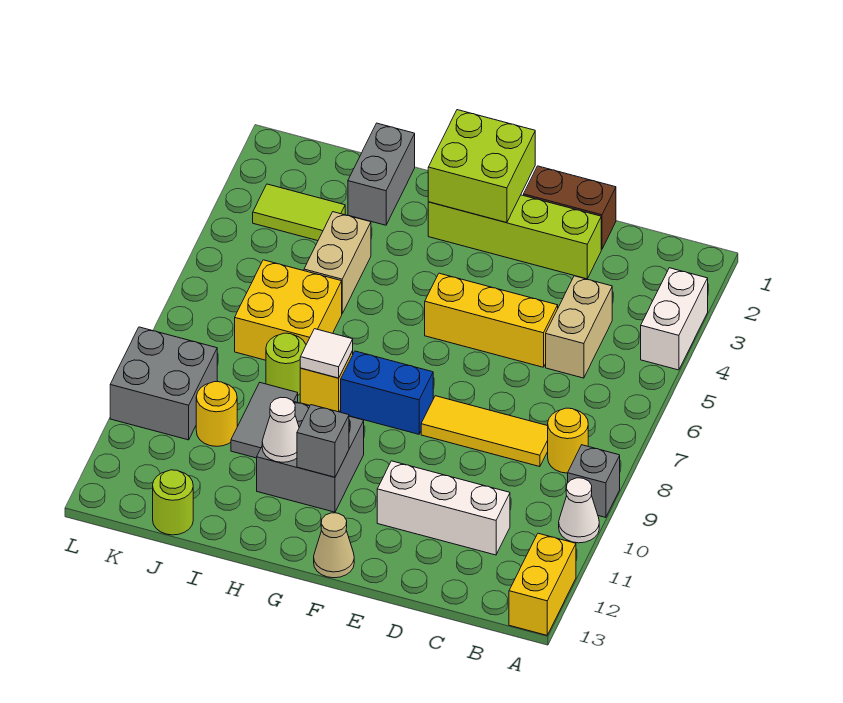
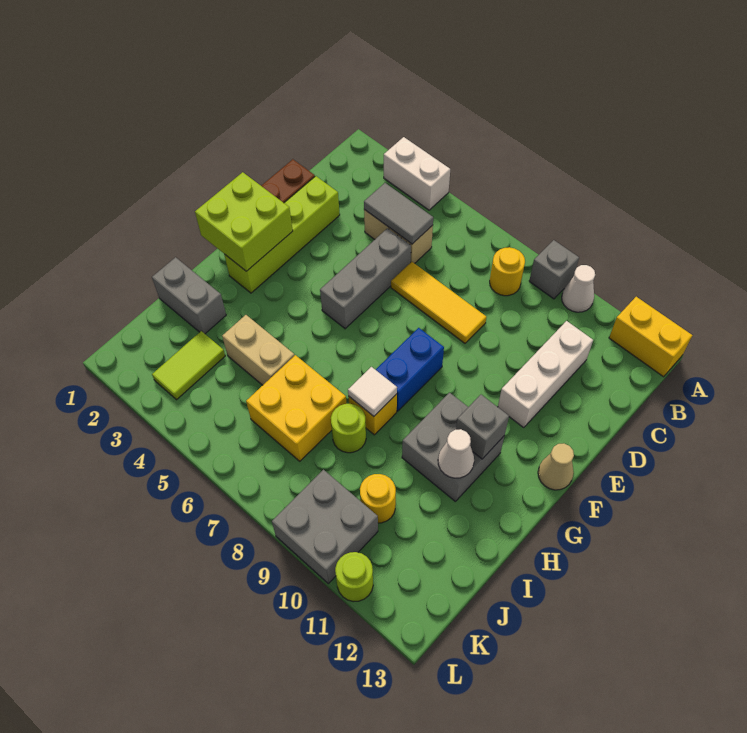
yellow tile C8:E8 level 1 -> yellow tile D6:D8 level 1
yellow brick D5:F5 level 1 -> grey brick D5:F5 level 1
grey tile I9:I10 level 1 -> grey tile C4:C5 level 2
lime round brick J13 level 1 -> lime round brick L11 level 1

